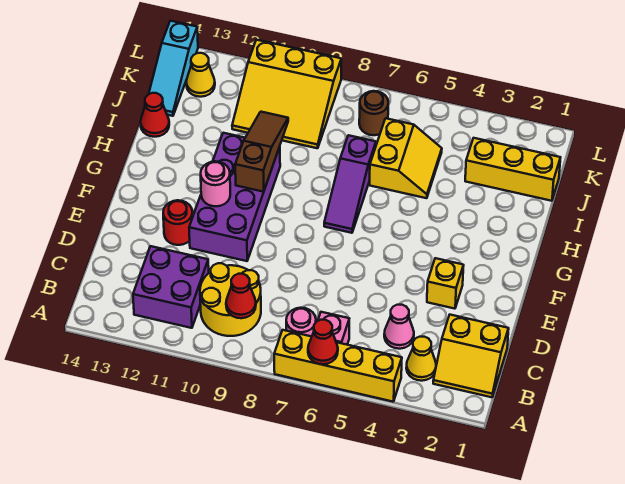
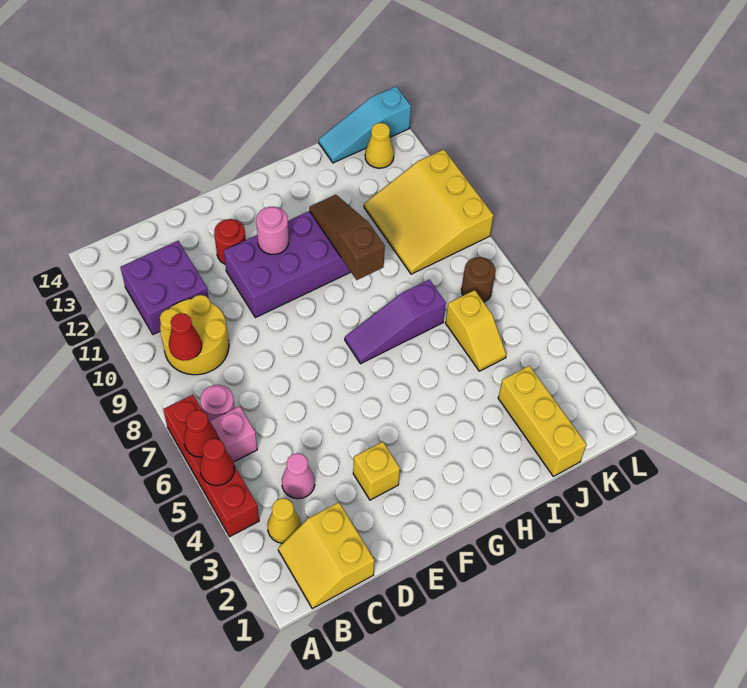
yellow brick A4:A7 level 1 -> red brick A4:A7 level 1
brown slope G10:I10 level 2 top G -> brown slope H9:H11 level 2 top 9
yellow slope I5:J6 level 1 top 6 -> yellow slope J5:J6 level 1 top 6
red cone I14 level 1 -> red cone A5 level 2

